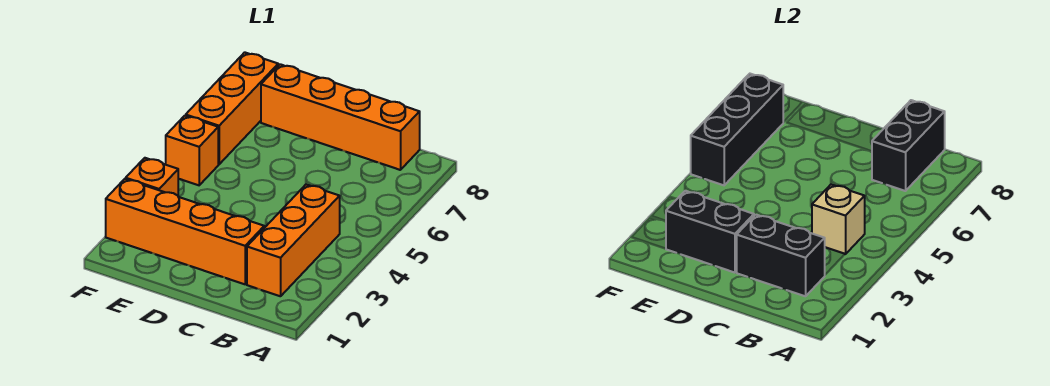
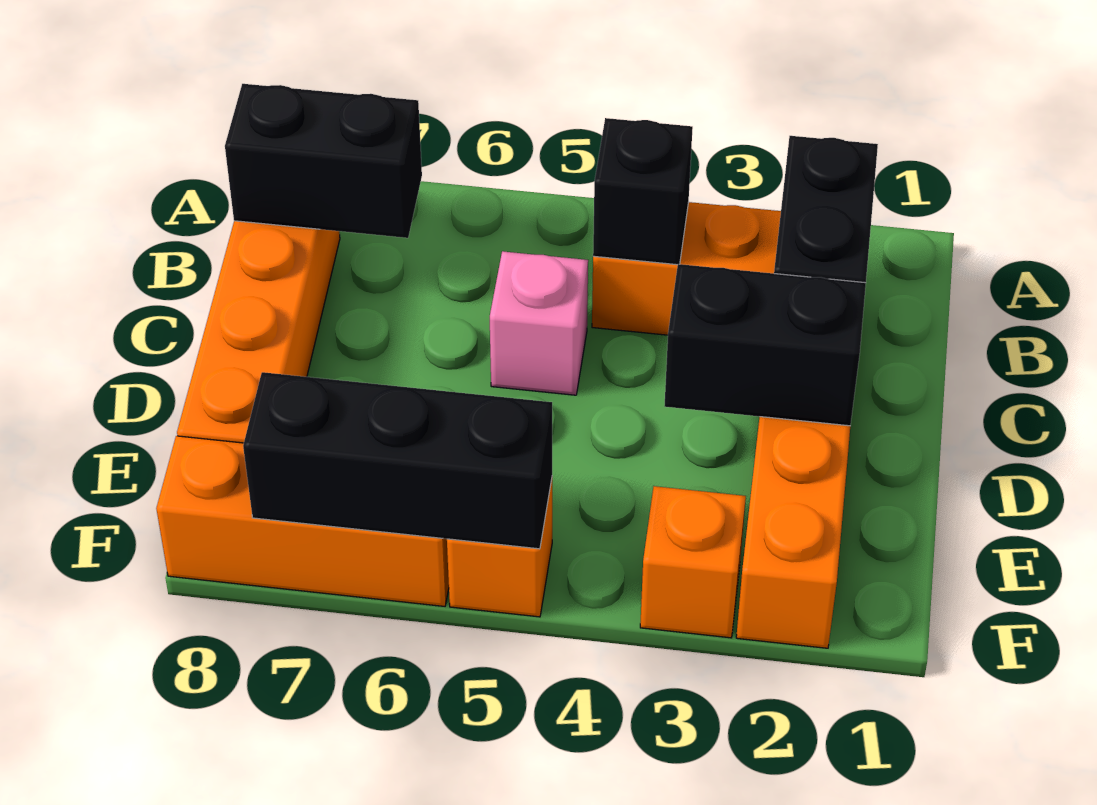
tan brick B4 level 2 -> black brick B4 level 2
none -> pink brick C5 level 1
black brick D2:E2 level 2 -> black brick D2:D3 level 2

